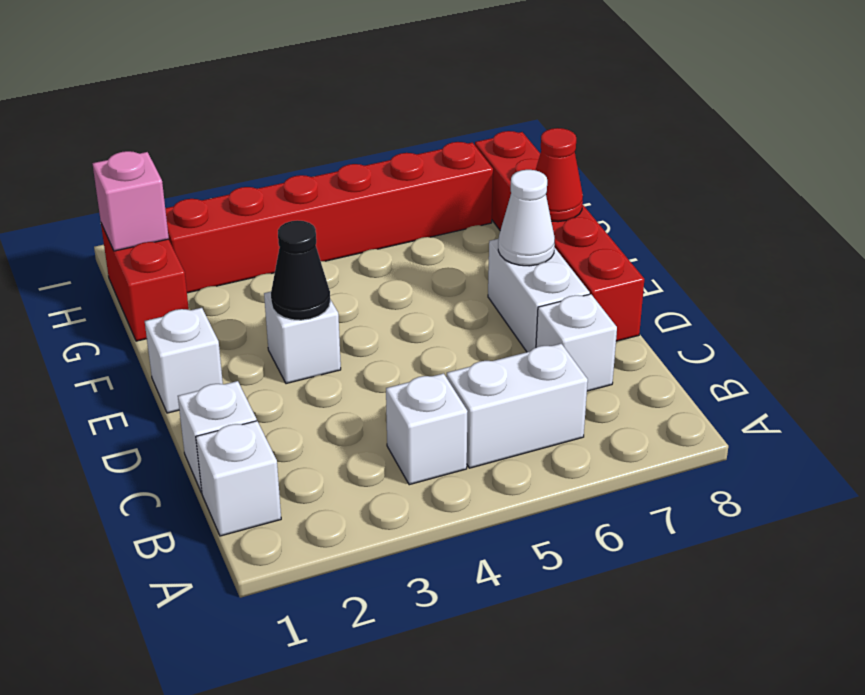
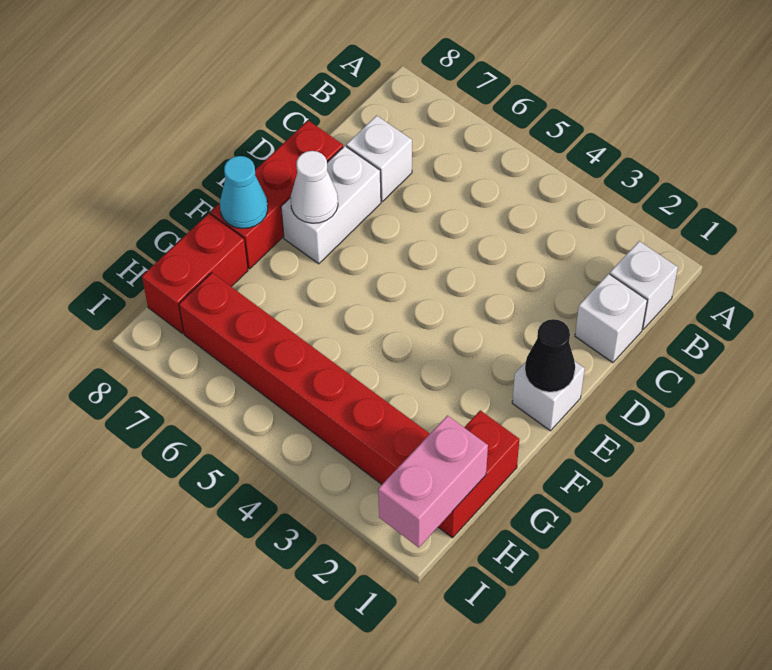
white brick B4 level 1 -> none
white brick B5:B6 level 1 -> none
white brick E3 level 1 -> none
black cone E3 level 2 -> black cone E1 level 2
red cone F8 level 2 -> cyan cone F8 level 2
pink brick H1 level 2 -> pink brick H1:I1 level 2

